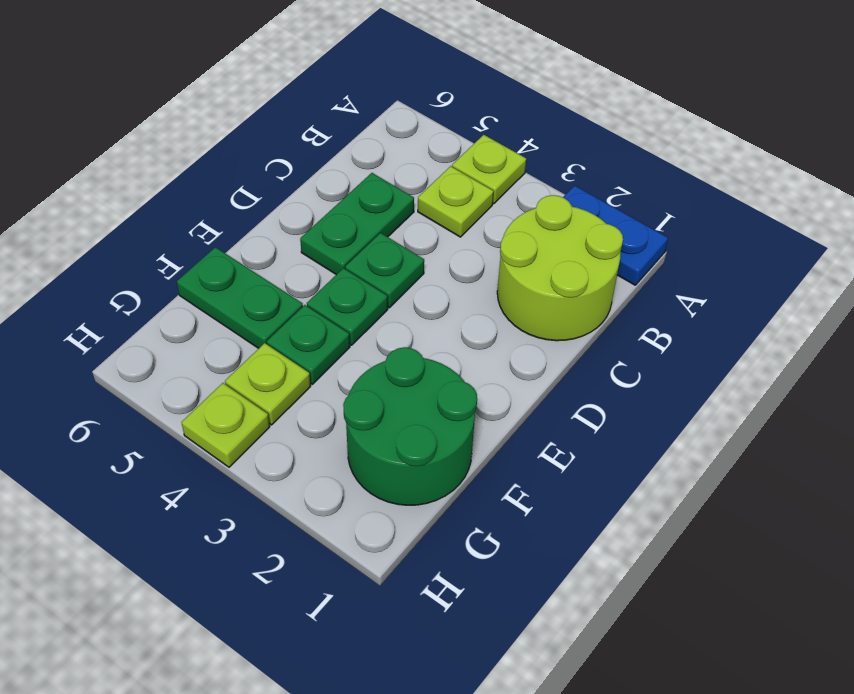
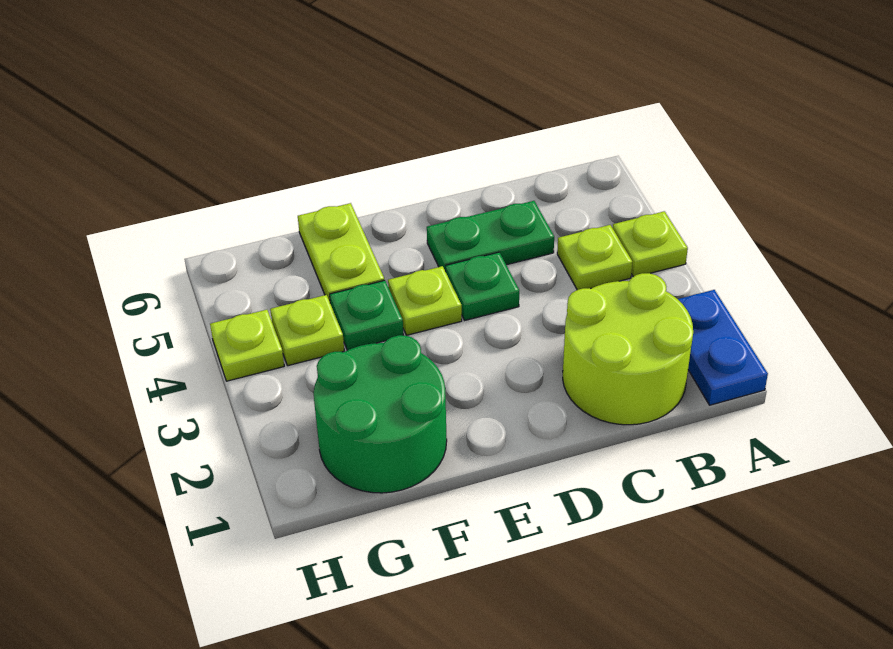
green plate E4 level 1 -> lime plate E4 level 1
green plate F5:F6 level 1 -> lime plate F5:F6 level 1

